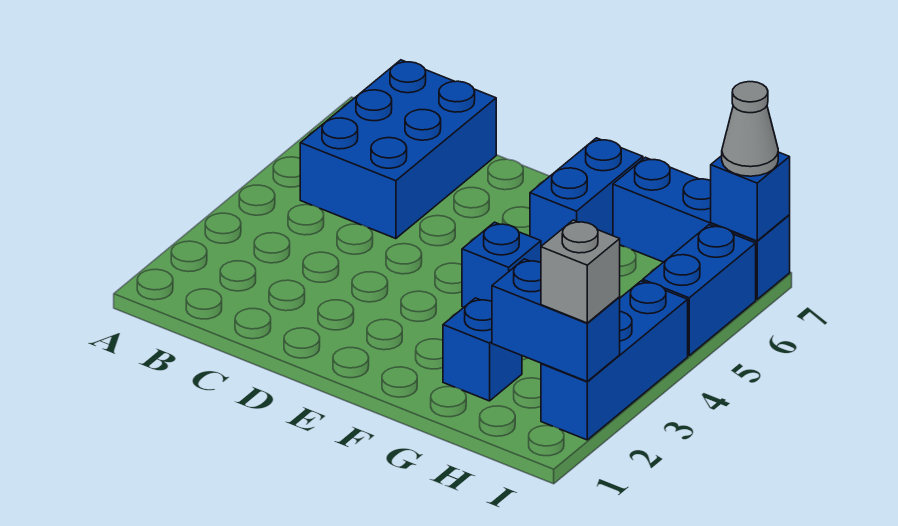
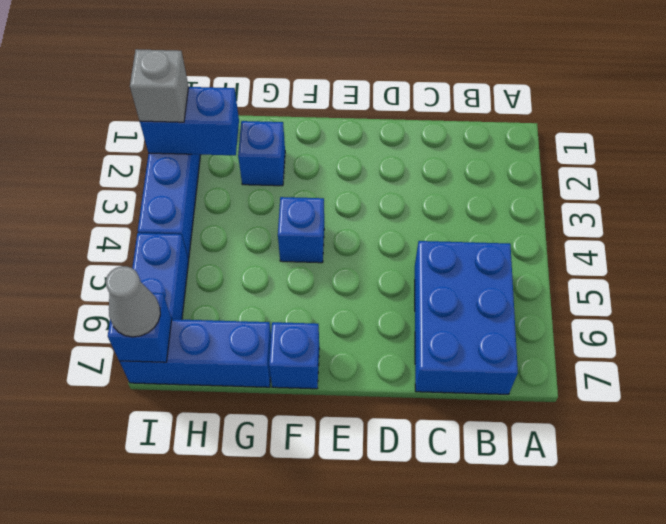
blue brick F6:F7 level 1 -> blue brick F7 level 1

